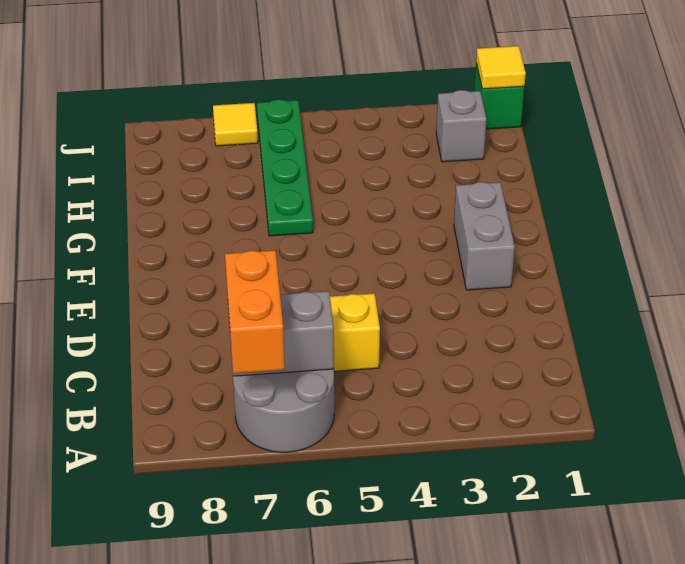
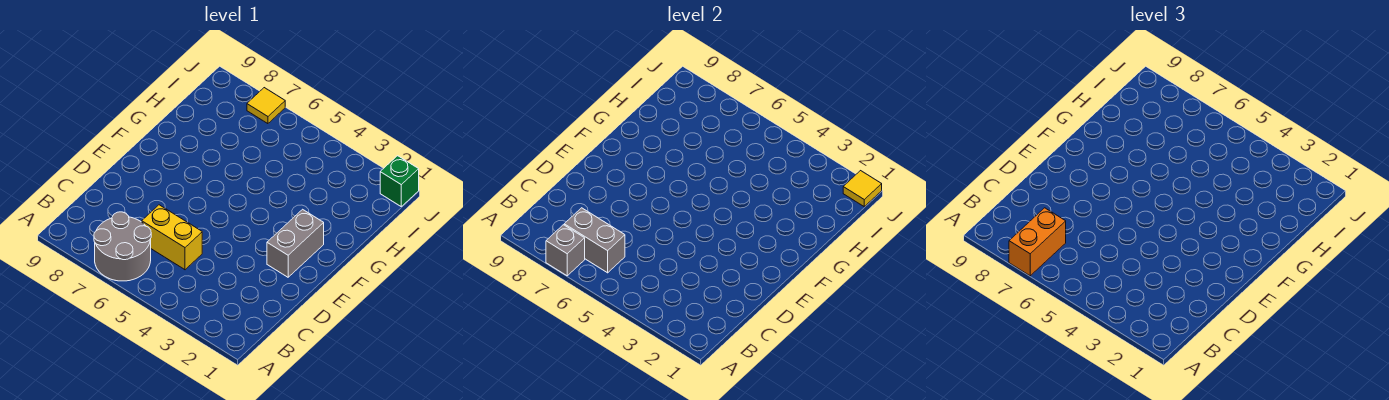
green plate G6:J6 level 1 -> none
grey brick I2 level 1 -> grey brick A7 level 2

